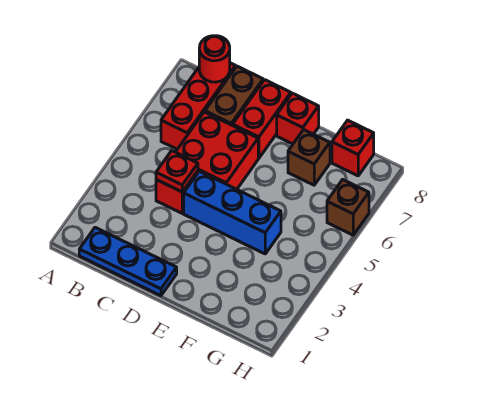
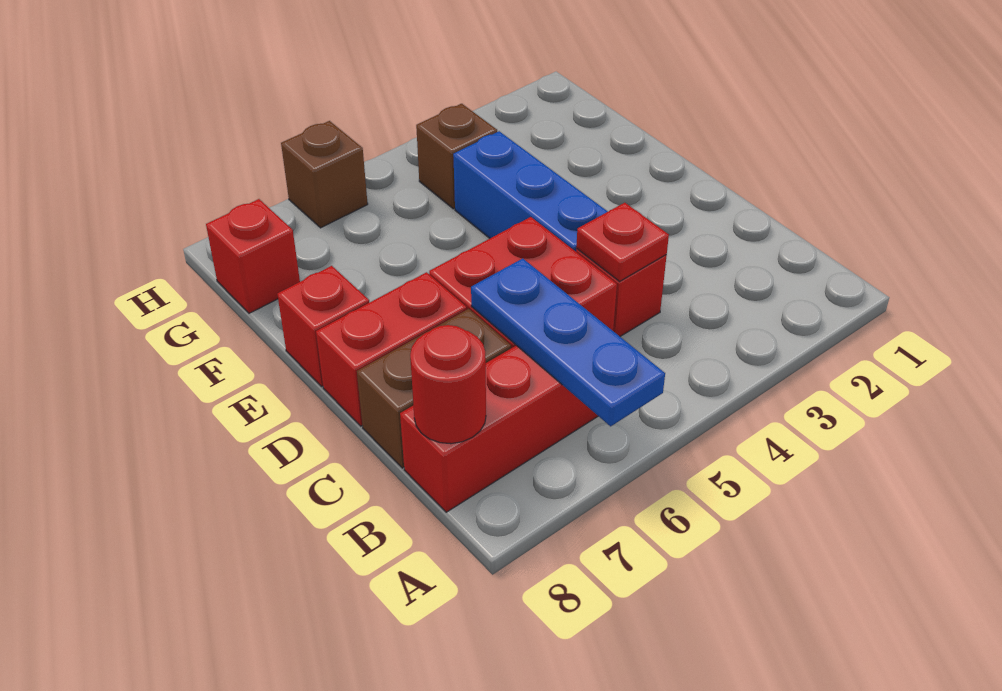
blue plate B1:D1 level 1 -> blue plate A6:C6 level 2
brown brick F7 level 1 -> brown brick G4 level 1

